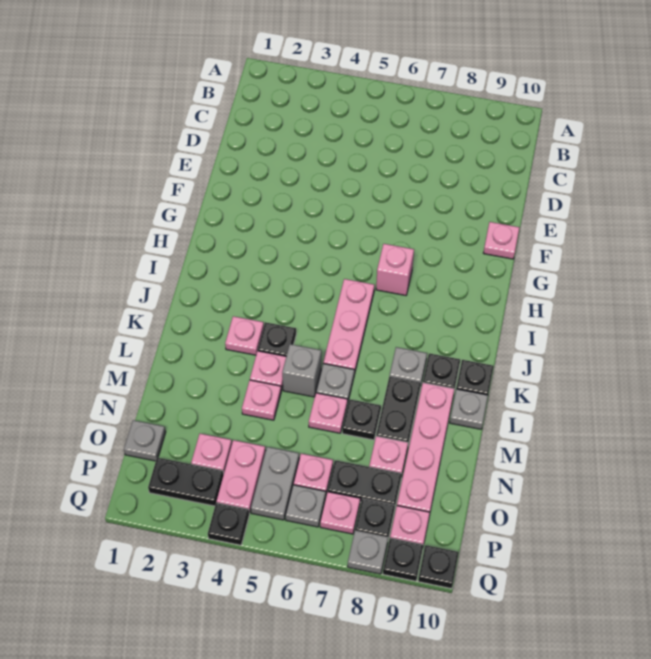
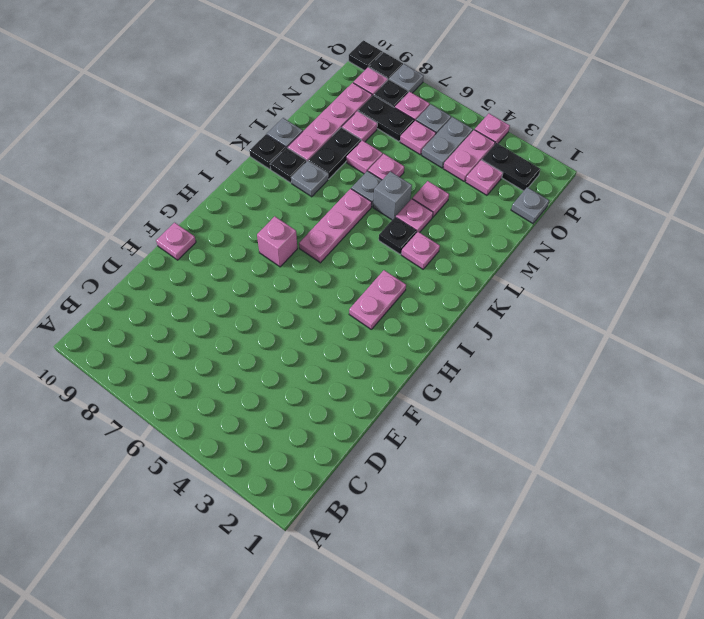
none -> pink plate H3:I3 level 1
black plate M7 level 1 -> pink plate M7 level 1
black plate Q4 level 1 -> pink plate Q4 level 1

